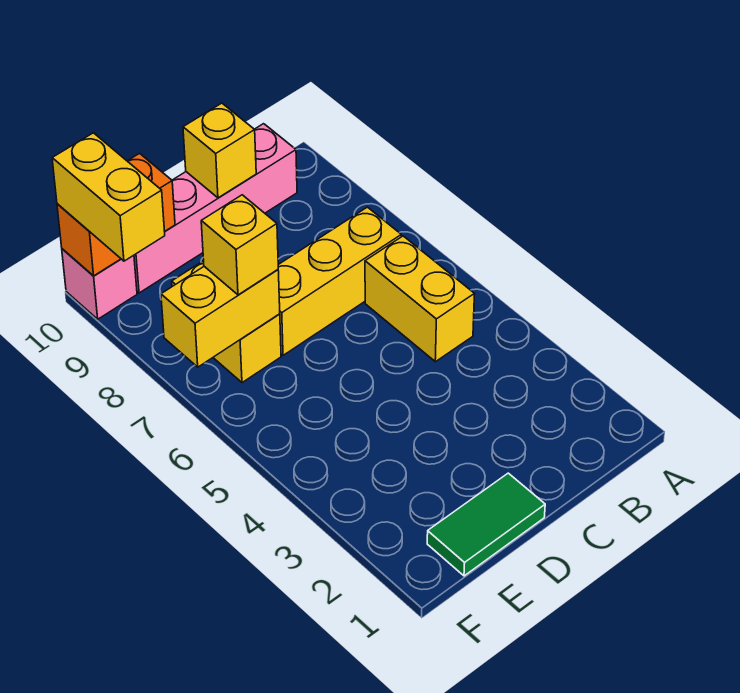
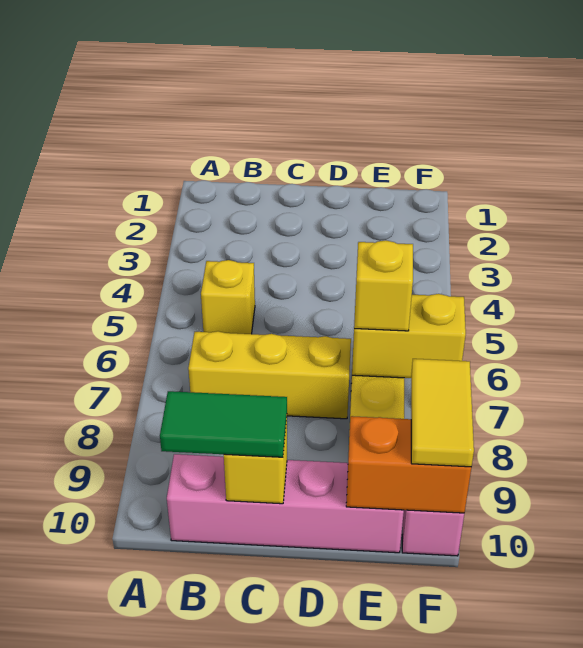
yellow brick B5:B6 level 1 -> yellow brick B5 level 1
green tile D1:E1 level 1 -> green tile B10:C10 level 3
yellow brick F9:F10 level 3 -> yellow tile F9:F10 level 3

